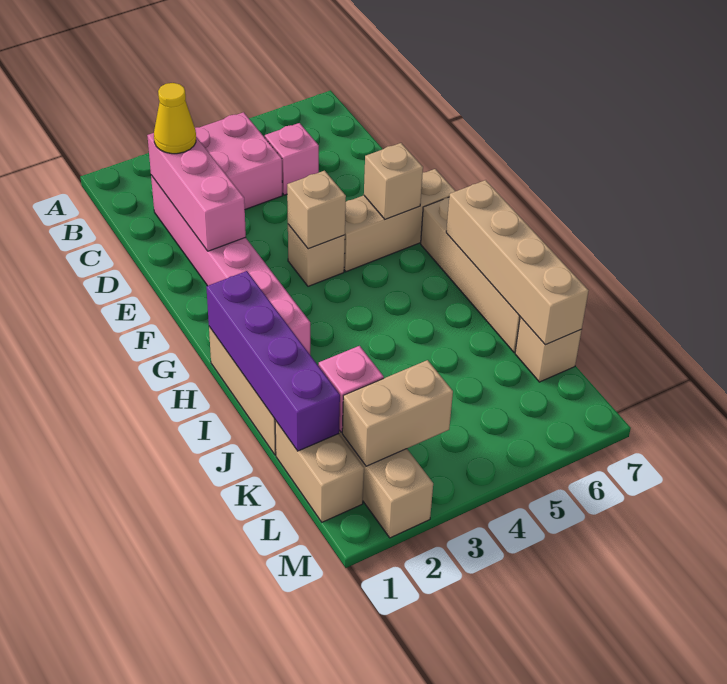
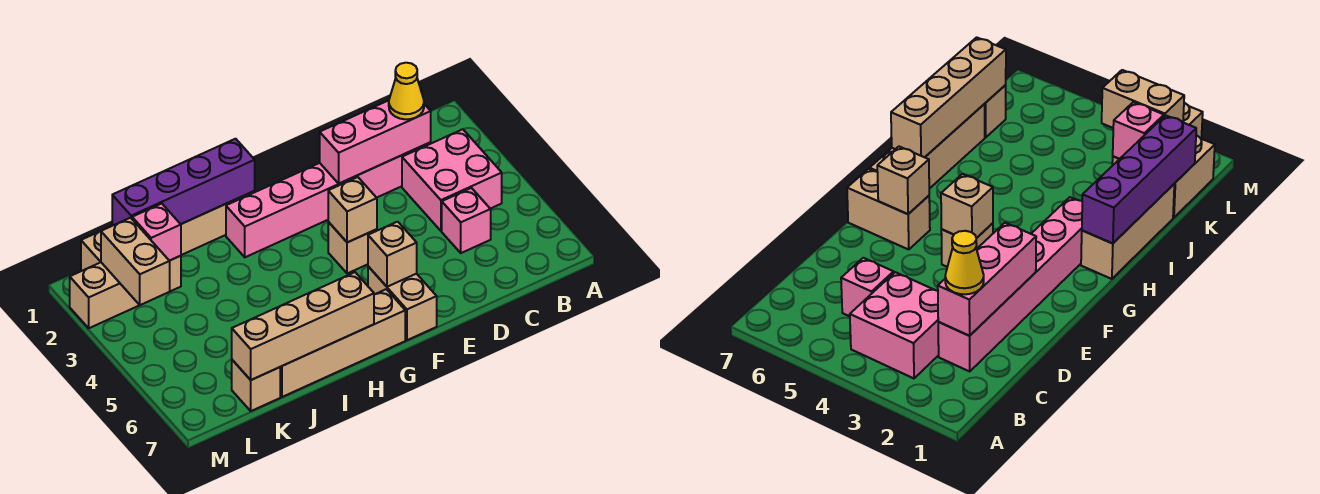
tan brick F5:F7 level 1 -> tan brick F6:F7 level 1

